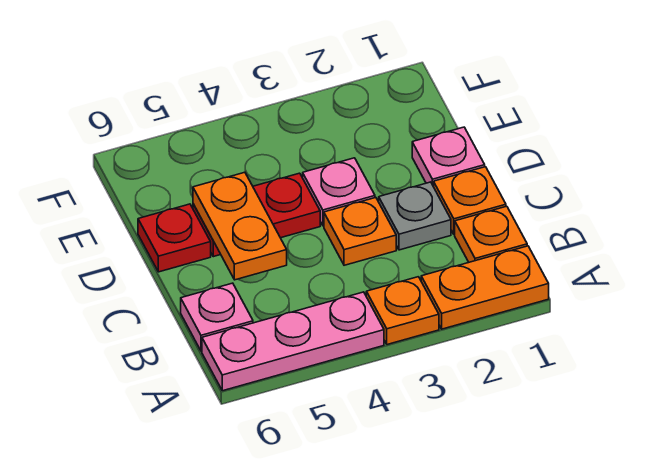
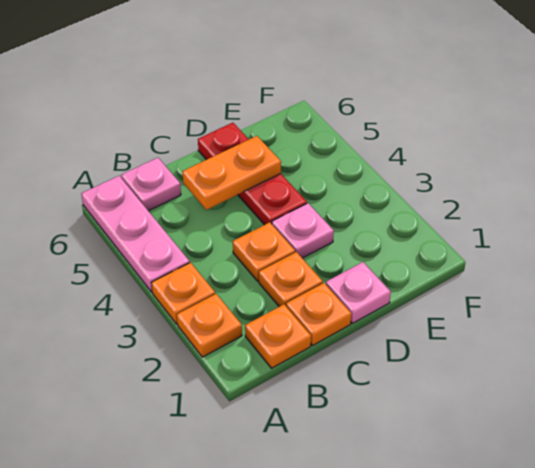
orange plate A1:A2 level 1 -> orange plate A2 level 1
grey plate C2 level 1 -> orange plate C2 level 1

